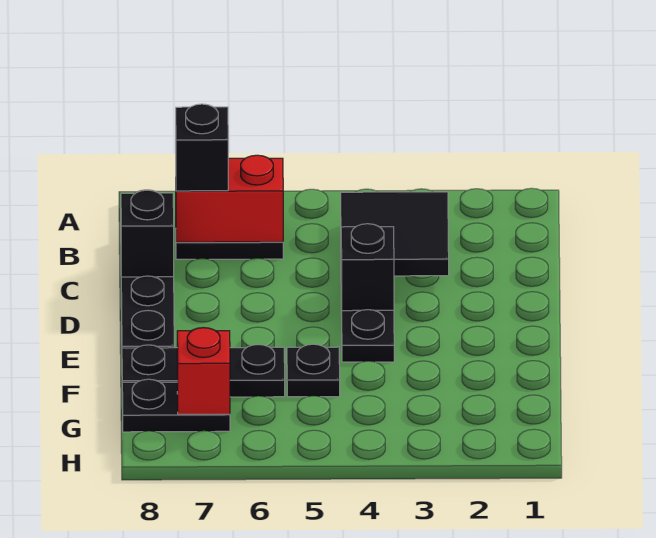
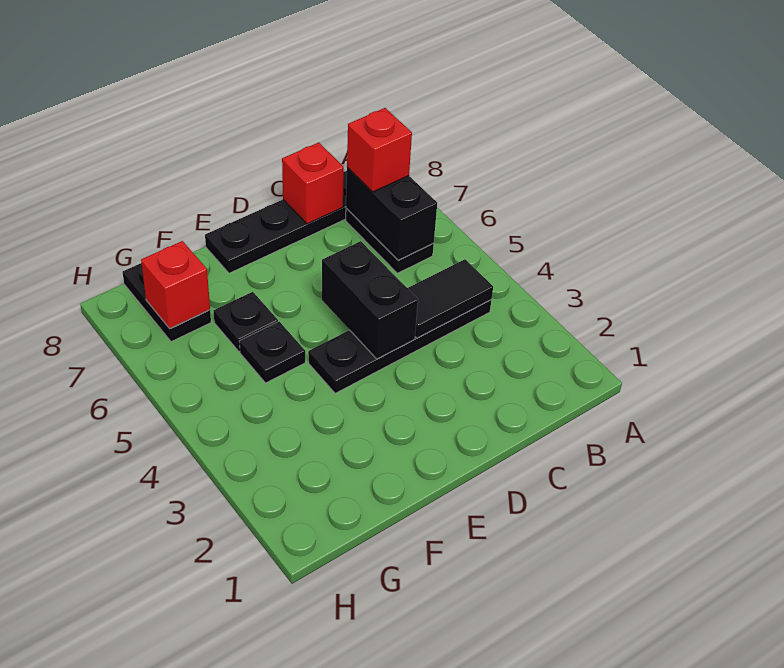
black tile B3:C4 level 2 -> black tile B4:C4 level 2
red brick B6:B7 level 2 -> black brick B6:B7 level 2
black brick B7 level 3 -> red brick B7 level 3
black brick C8 level 2 -> red brick C8 level 2
black brick D4 level 2 -> black brick D4:D5 level 2
black plate F6:F8 level 1 -> black plate F6 level 1

